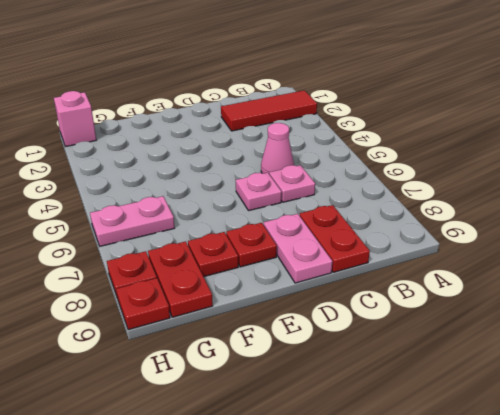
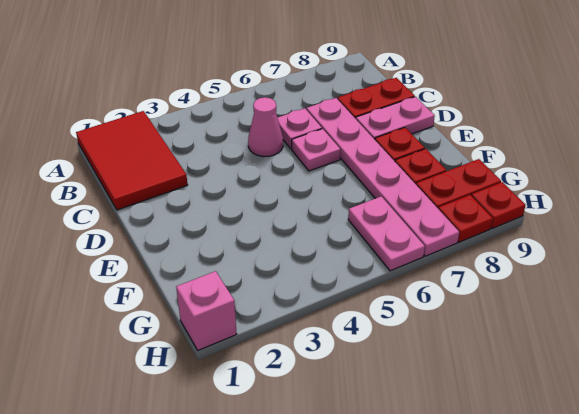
red tile A2:C2 level 1 -> red tile A1:C2 level 1
none -> pink plate C7:H7 level 1

